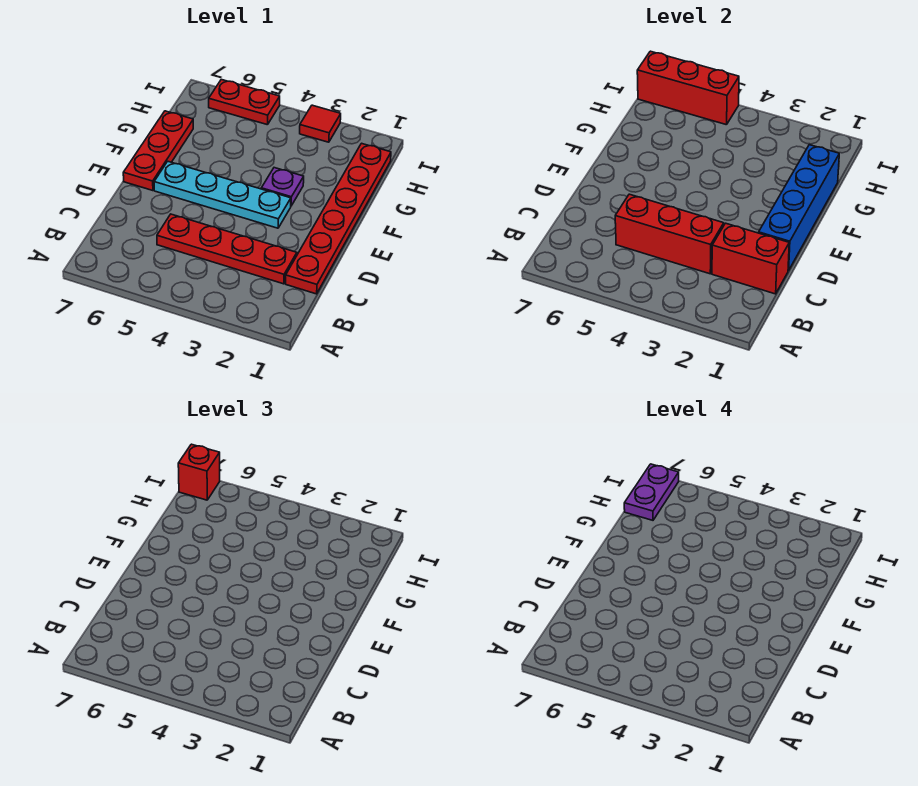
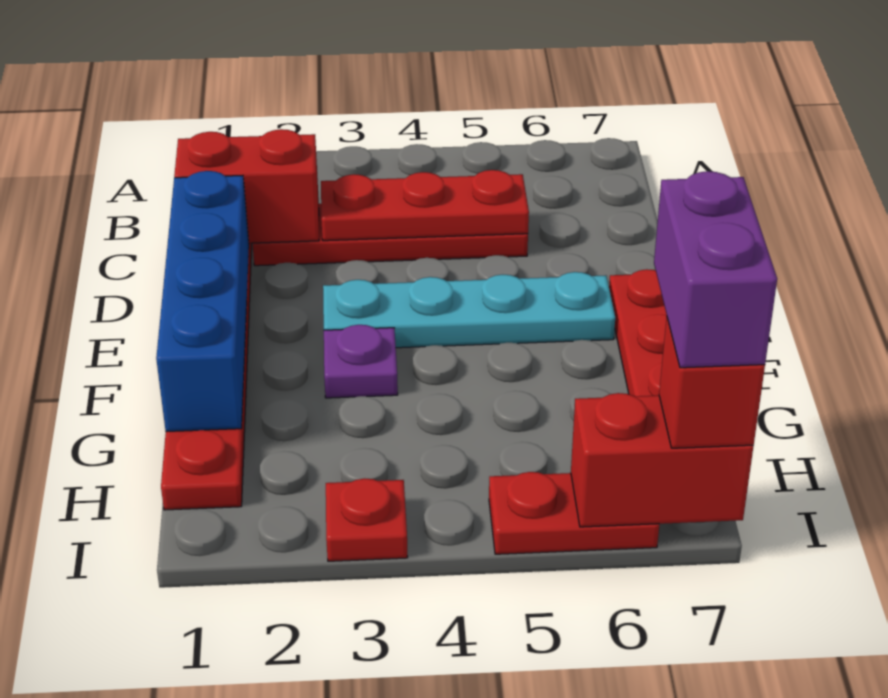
red brick C3:C5 level 2 -> red plate C3:C5 level 2
purple plate H7:I7 level 4 -> purple brick H7:I7 level 4
red tile I3 level 1 -> red plate I3 level 1
red brick I5:I7 level 2 -> red brick I6:I7 level 2

